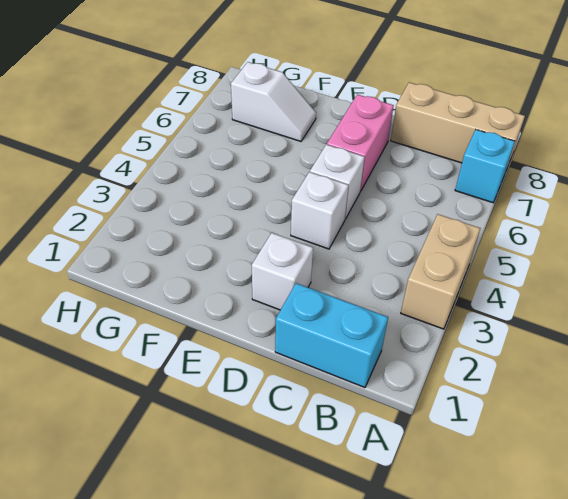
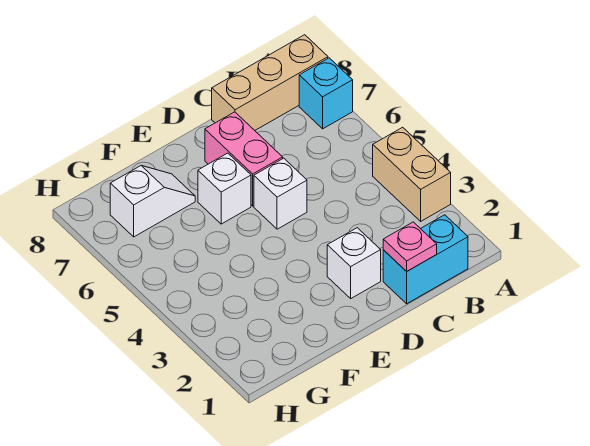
none -> pink plate C1 level 2
white brick D4 level 1 -> white brick E6 level 1

